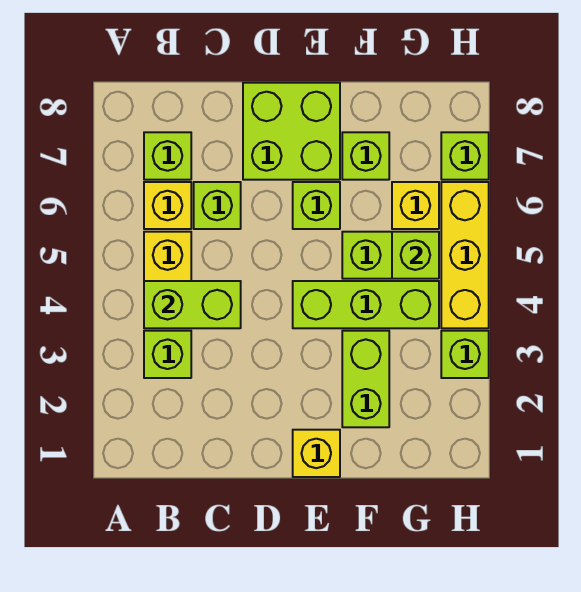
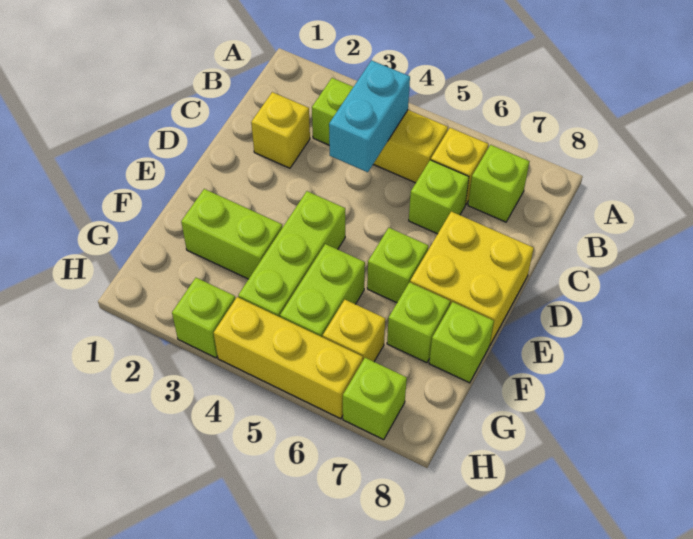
lime brick B4:C4 level 2 -> cyan brick B4:C4 level 2
lime brick D7:E8 level 1 -> yellow brick D7:E8 level 1
yellow brick E1 level 1 -> yellow brick C2 level 1
lime brick G5 level 2 -> lime brick F8 level 1

